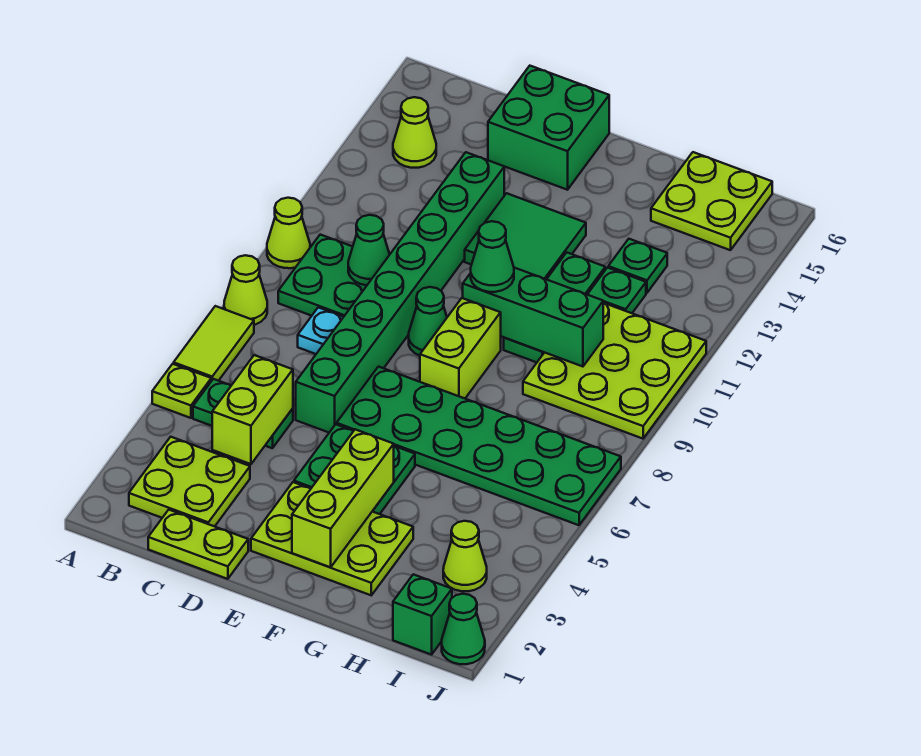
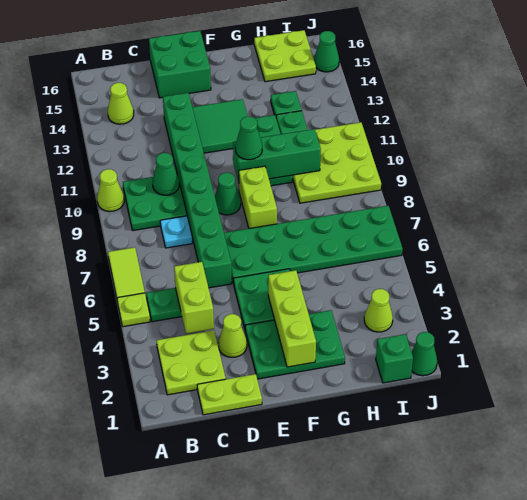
lime cone A8 level 1 -> lime cone D3 level 1
lime plate E2:G3 level 1 -> green plate E2:G3 level 1
none -> green cone J15 level 1

